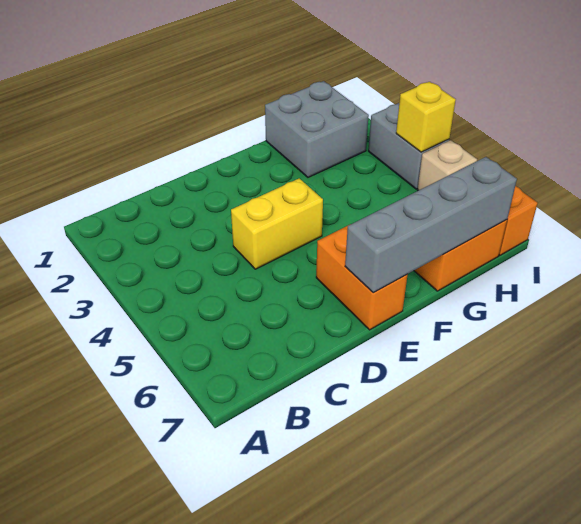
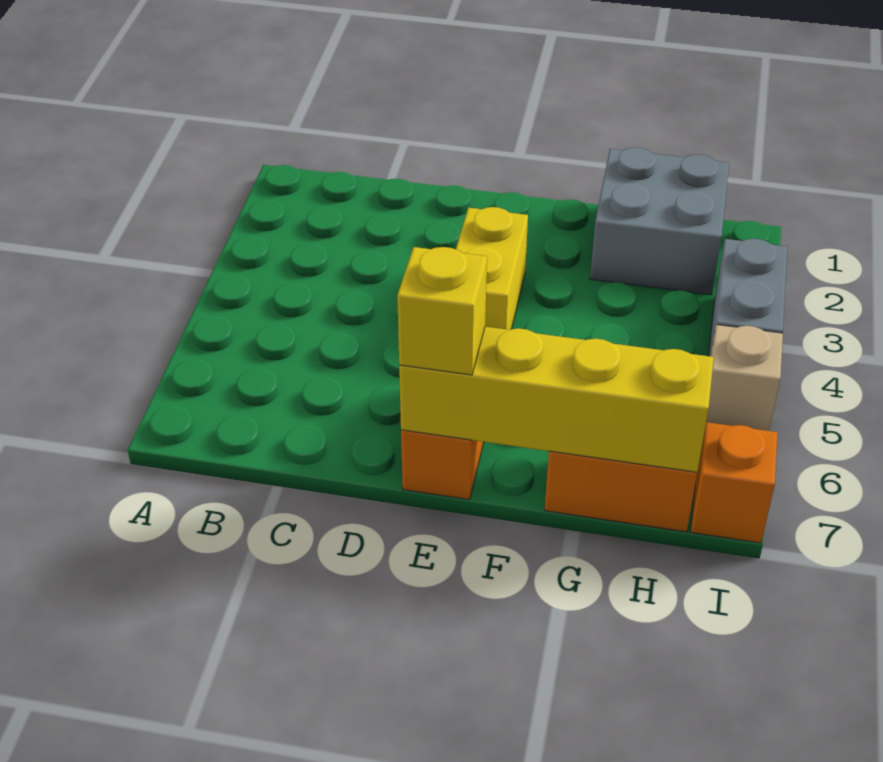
yellow brick D4:E4 level 1 -> yellow brick E3:E4 level 1
grey brick E7:H7 level 2 -> yellow brick E7:H7 level 2
yellow brick I4 level 2 -> yellow brick E7 level 3

